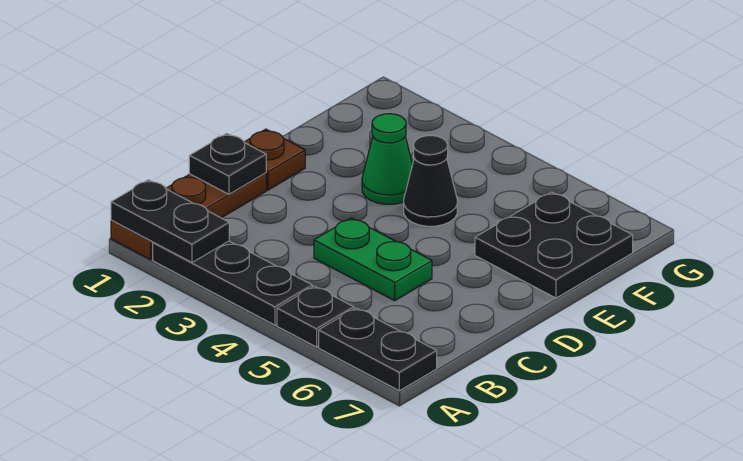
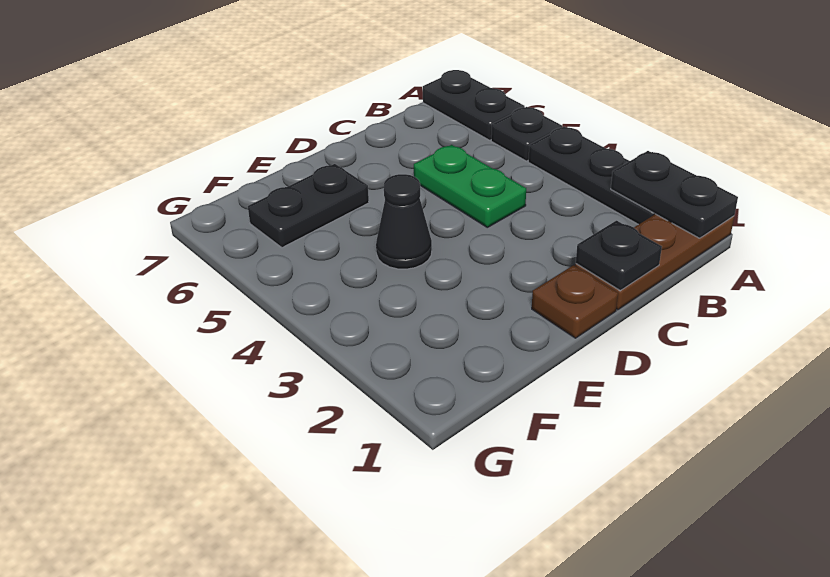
green cone E3 level 1 -> none
black plate E6:F7 level 1 -> black plate E6:F6 level 1

